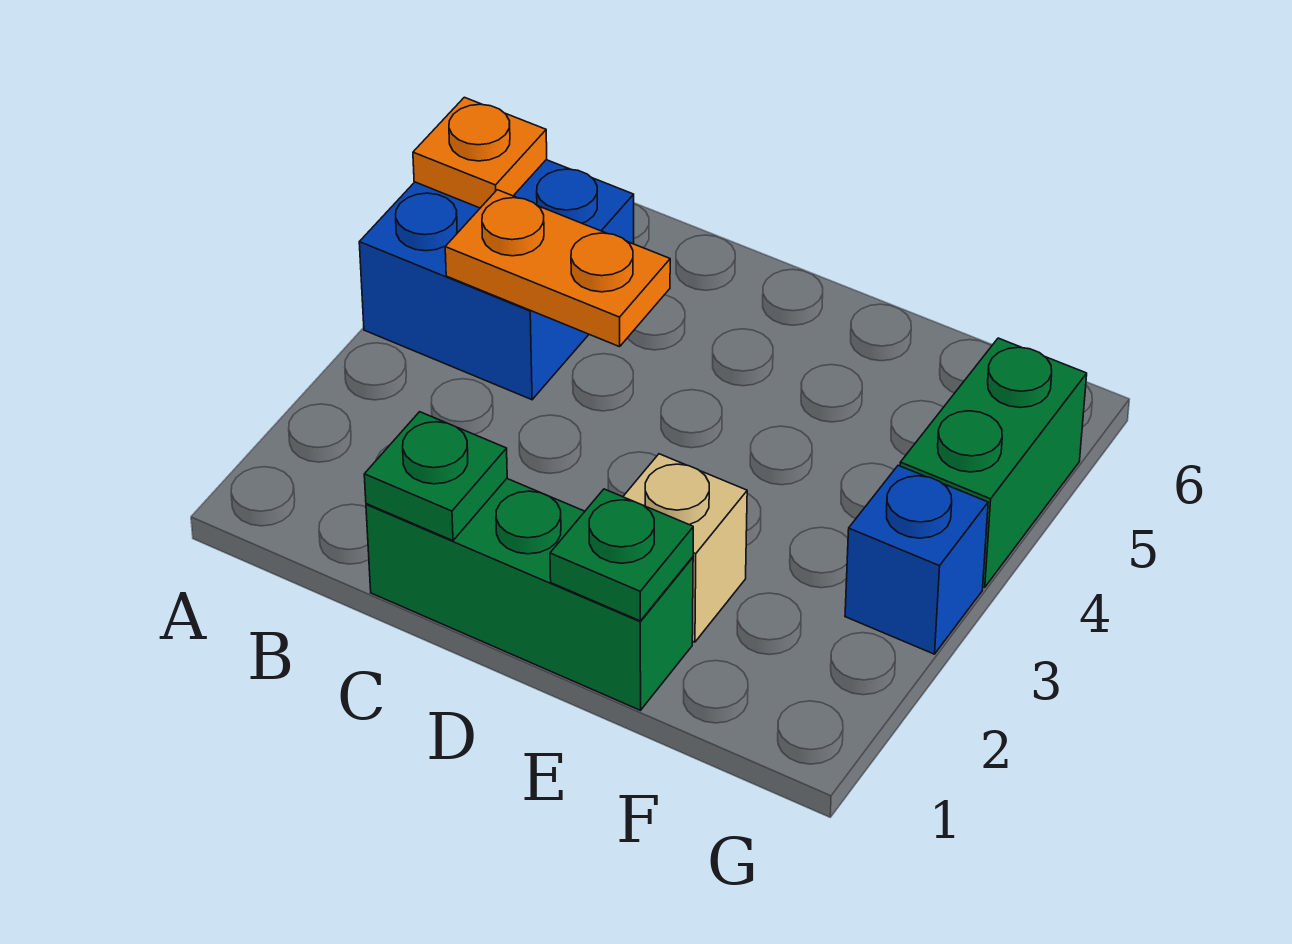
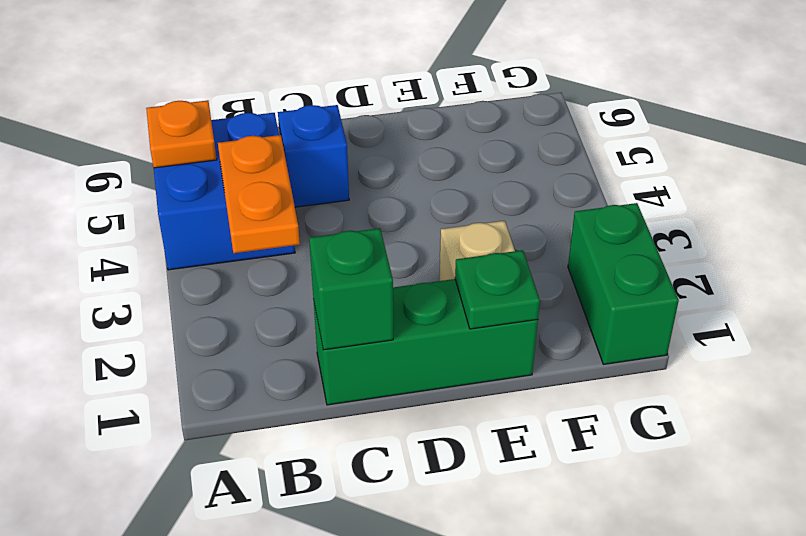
orange plate B4:C4 level 2 -> orange plate B3:B4 level 2
green plate C1 level 2 -> green brick C1 level 2
blue brick G3 level 1 -> blue brick C5 level 1
green brick G4:G5 level 1 -> green brick G1:G2 level 1

